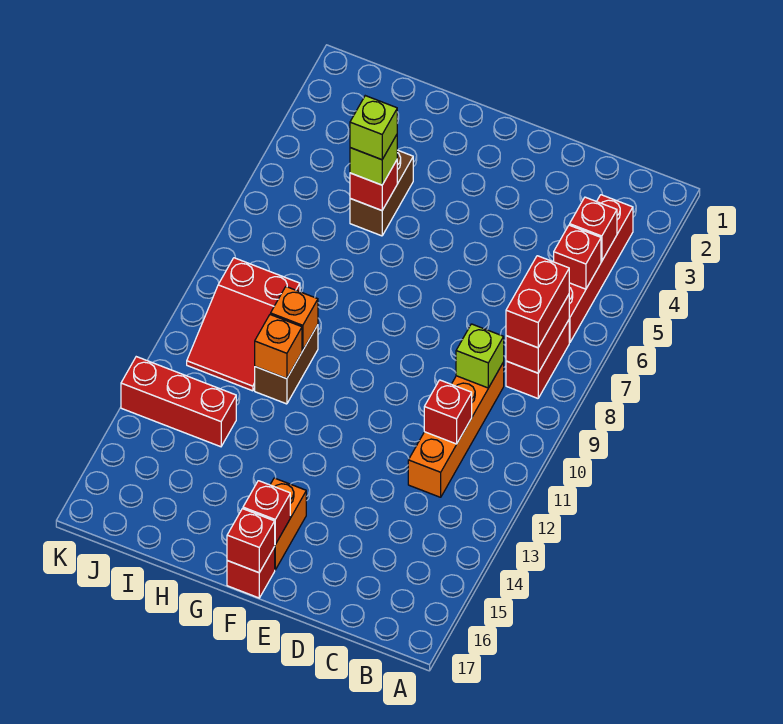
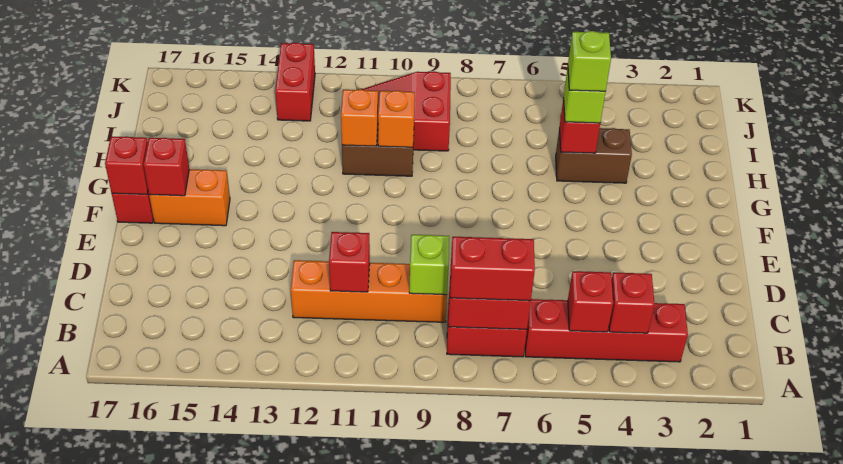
red brick I13:K13 level 1 -> red brick J13:K13 level 1

